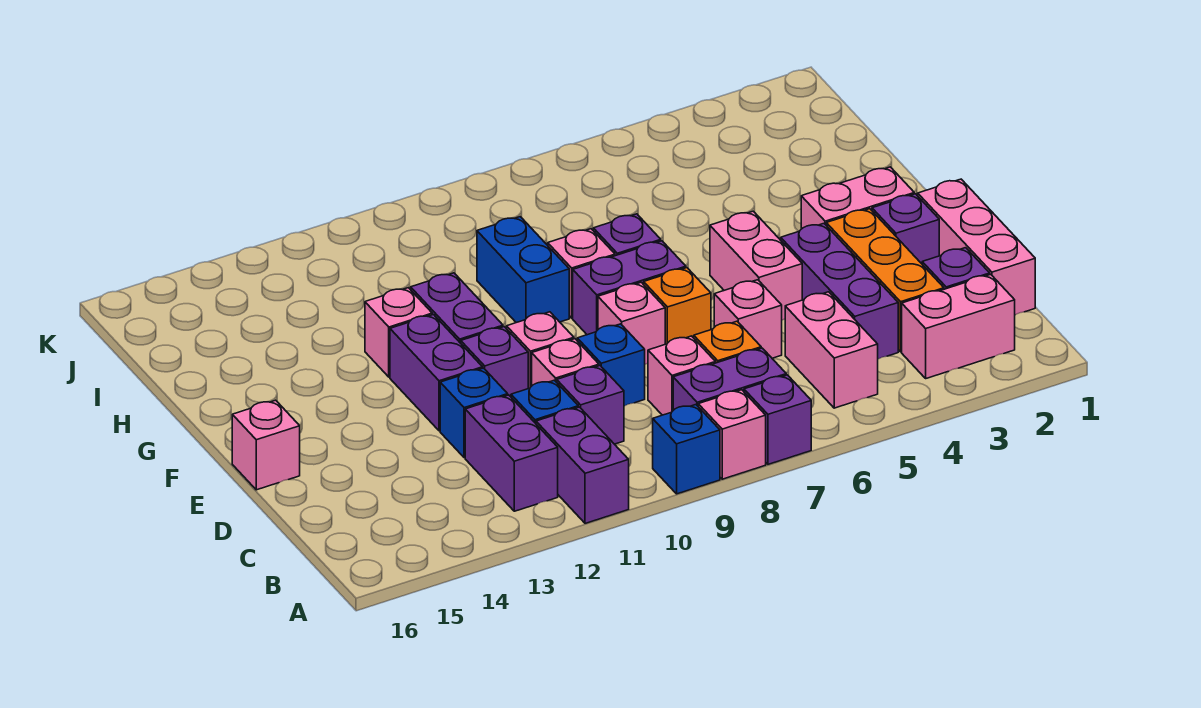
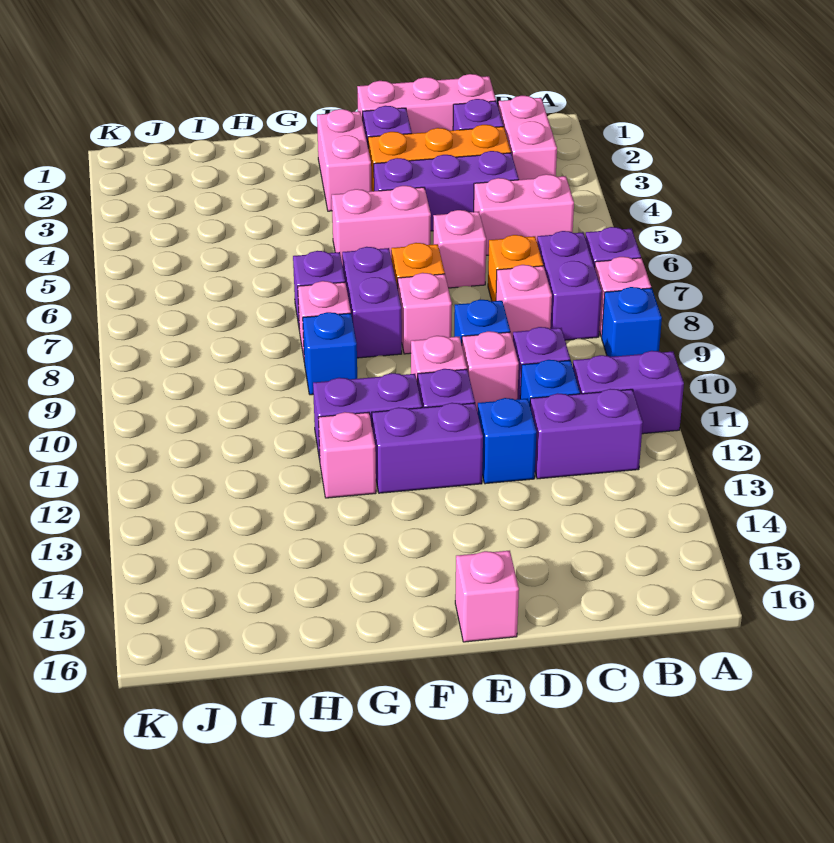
blue brick G9:H9 level 1 -> blue brick G9 level 1

